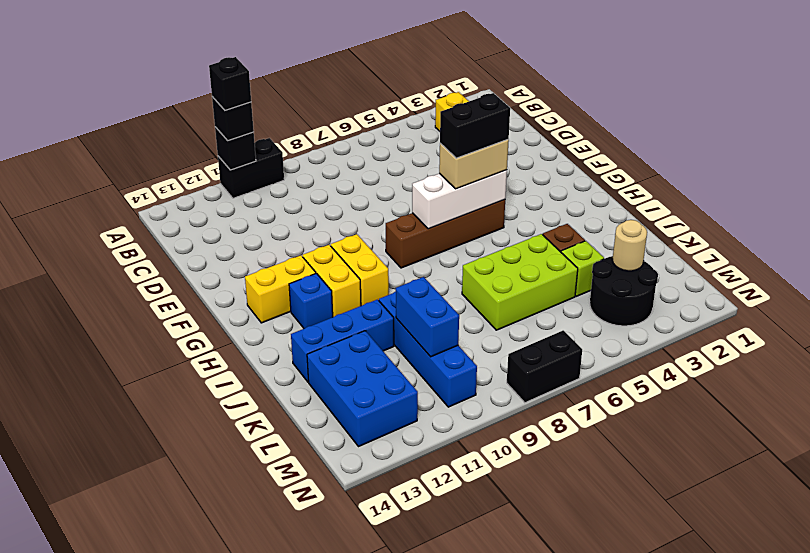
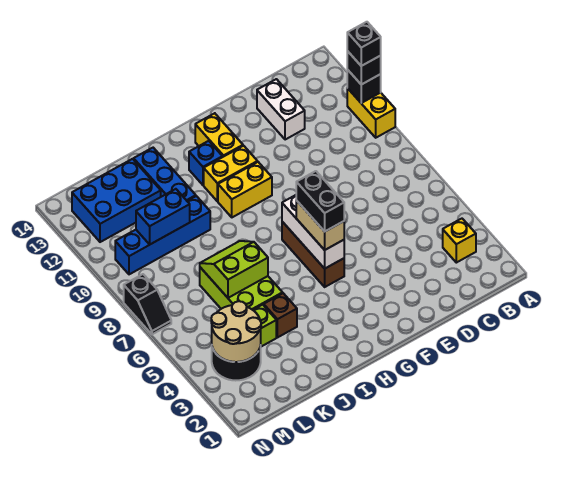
black brick A10:A11 level 1 -> yellow brick A10:A11 level 1
none -> white brick D12:D13 level 1
brown brick G5:G8 level 1 -> brown brick G5:G7 level 1
none -> lime slope J6:K7 level 2 top 6
tan round brick L3 level 2 -> tan round brick L3:M4 level 2
black brick N7:N8 level 1 -> black slope N7:N8 level 1 top 8

